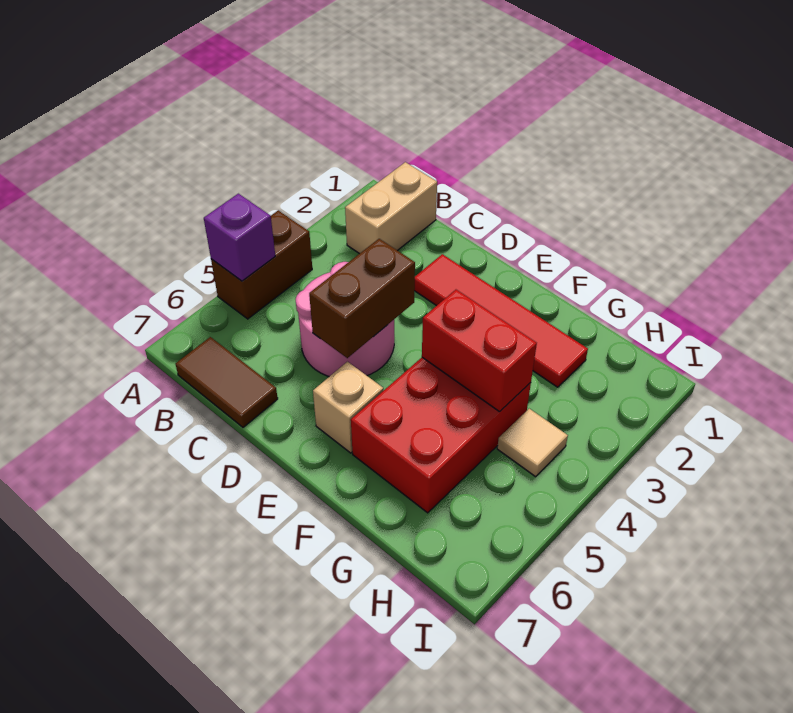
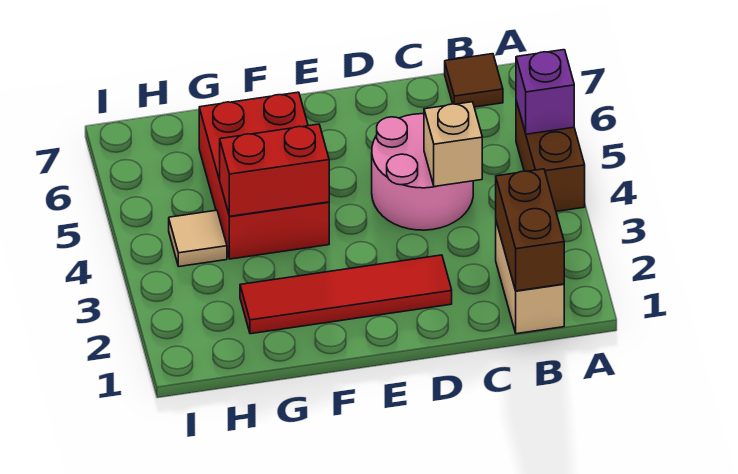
brown tile B7:C7 level 1 -> brown tile B7 level 1
brown brick D4:D5 level 2 -> brown brick B1:B2 level 2
tan brick E6 level 1 -> tan brick C4 level 2

